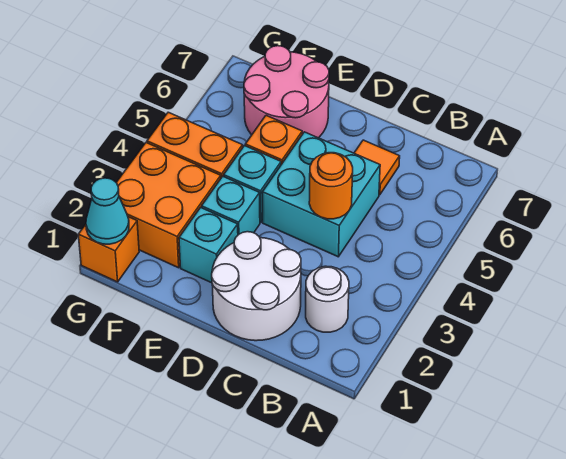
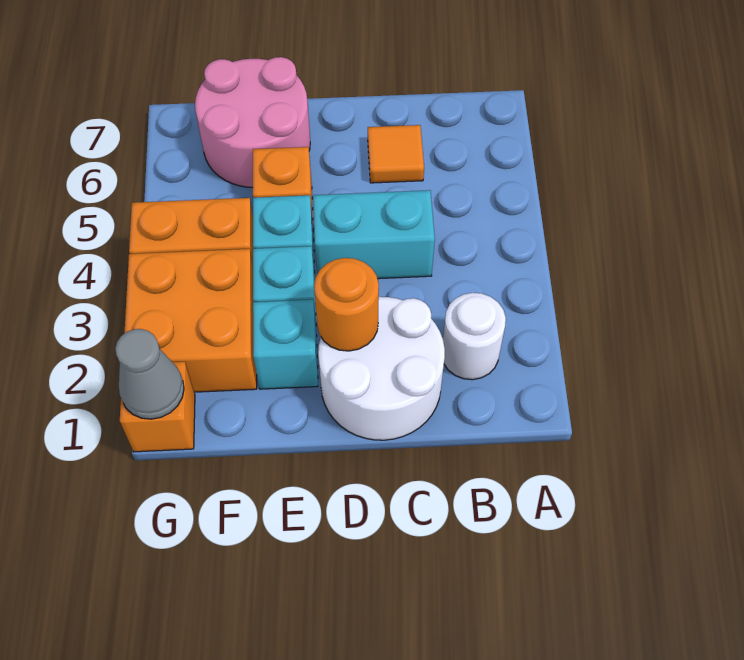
cyan brick C4:D5 level 1 -> cyan brick C4:D4 level 1
orange round brick C4 level 2 -> orange round brick D2 level 2
cyan cone G1 level 2 -> grey cone G1 level 2

